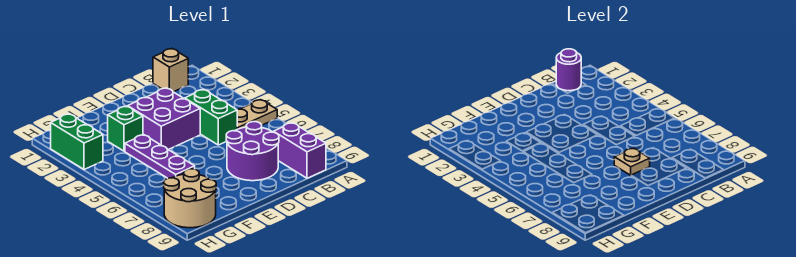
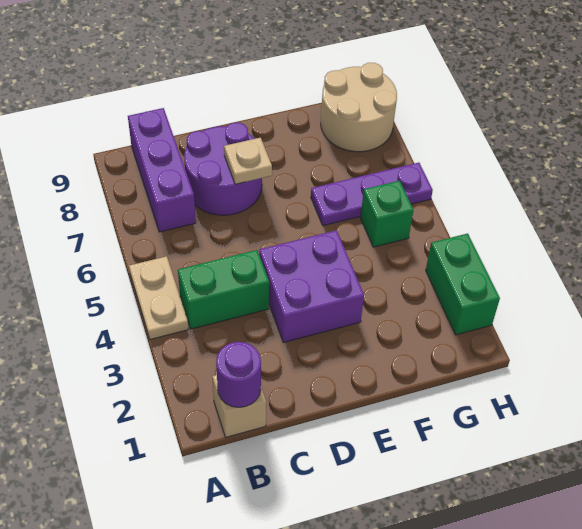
tan plate A5:B5 level 1 -> tan plate A4:A5 level 1
purple brick B8:B9 level 1 -> purple brick B7:B9 level 1
green brick C4:C5 level 1 -> green brick B4:C4 level 1
green brick F3 level 1 -> green brick G5 level 1
purple plate F4:F6 level 1 -> purple plate F6:H6 level 1

